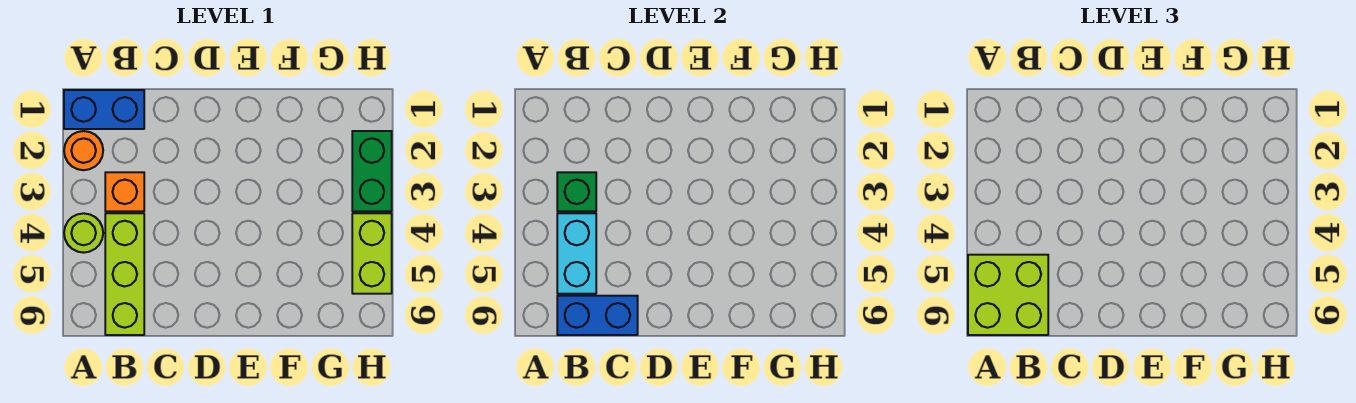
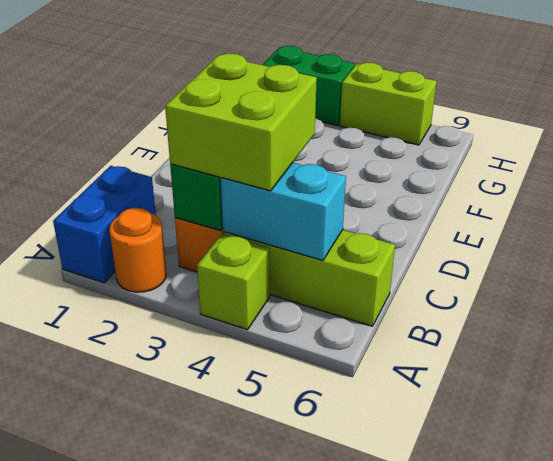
lime round brick A4 level 1 -> lime brick A4 level 1
lime brick A5:B6 level 3 -> lime brick B3:C4 level 3
blue brick B6:C6 level 2 -> none

